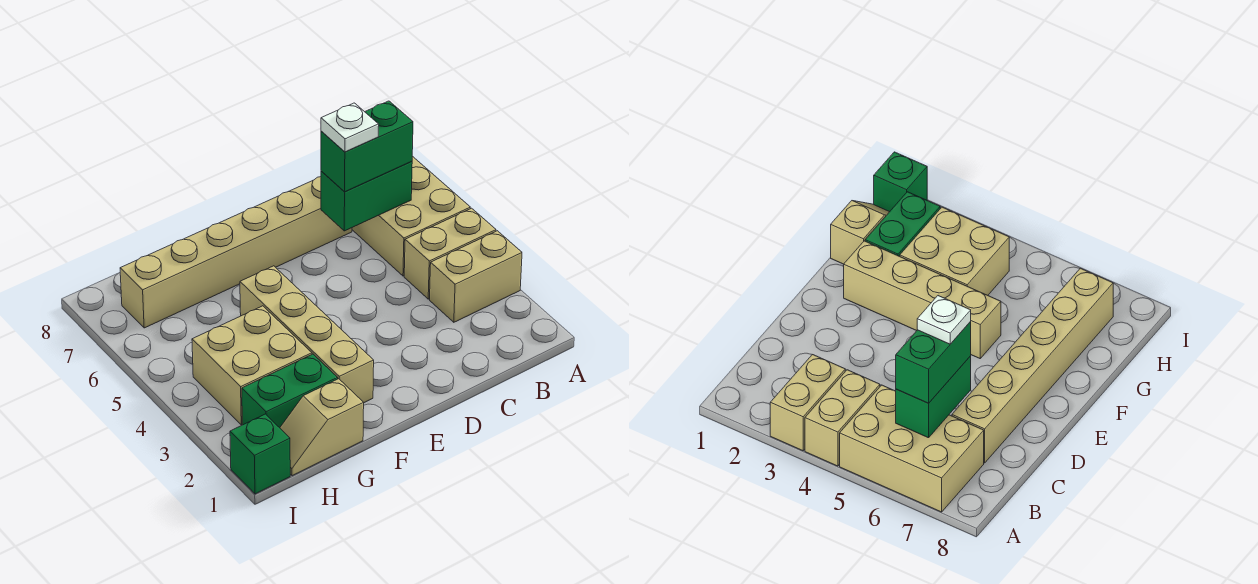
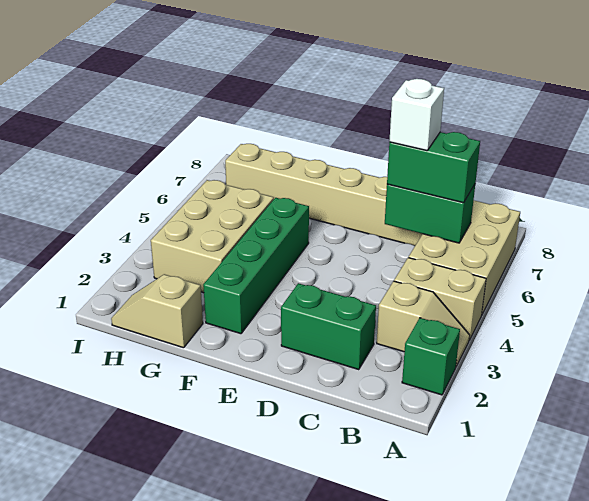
tan brick A3:B3 level 1 -> tan slope A3:B3 level 1 top B
white plate C6 level 4 -> white brick C6 level 4
tan brick F2:F5 level 1 -> green brick F2:F5 level 1
green brick G2:H2 level 1 -> green brick C2:D2 level 1
tan brick G3:H4 level 1 -> tan brick G3:H5 level 1
green brick I1 level 1 -> green brick A2 level 1

